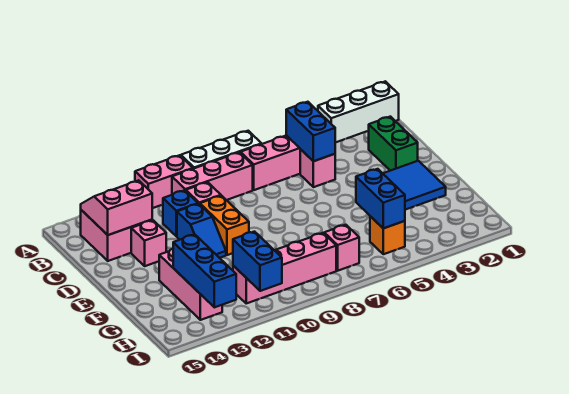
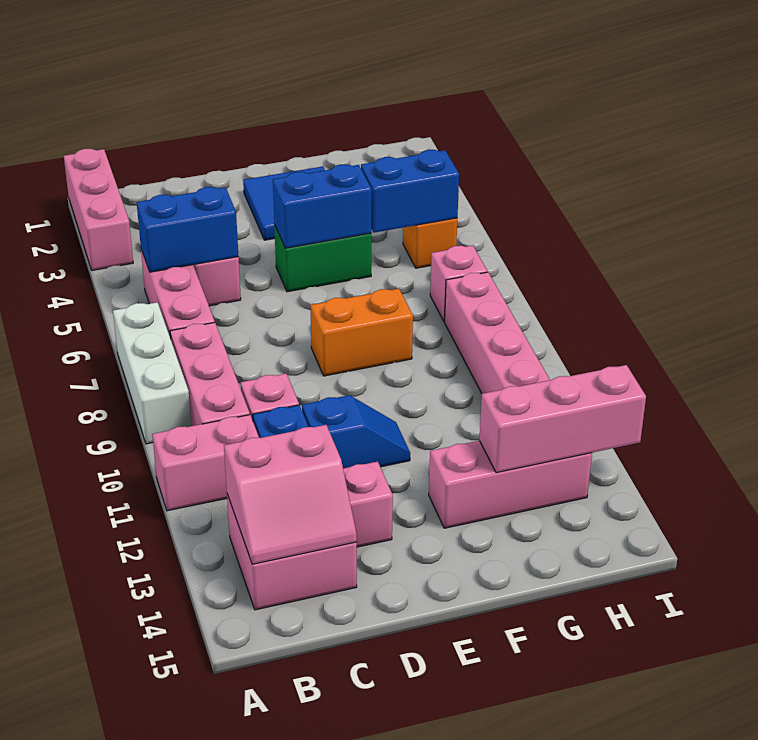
white brick A1:A3 level 1 -> pink brick A1:A3 level 1
pink brick A10:A11 level 1 -> pink brick A11:B11 level 1
pink slope B13:C14 level 2 top C -> pink slope B13:C14 level 2 top 13
green brick C2:D2 level 1 -> green brick E5:F5 level 1
orange brick D10:E10 level 1 -> orange brick E8:F8 level 1
blue brick G13:I13 level 2 -> pink brick G13:I13 level 2
blue brick H11:I11 level 2 -> blue brick E5:F5 level 2

